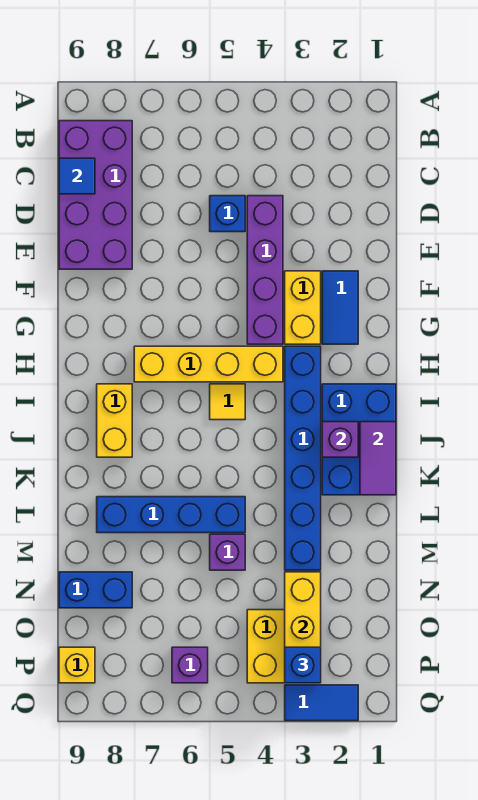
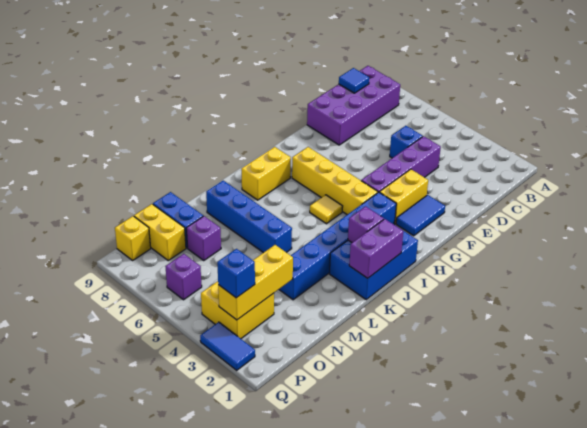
purple tile J1:K1 level 2 -> purple brick J1:K1 level 2
purple brick M5 level 1 -> purple brick N7 level 1
none -> yellow brick O8:O9 level 1

